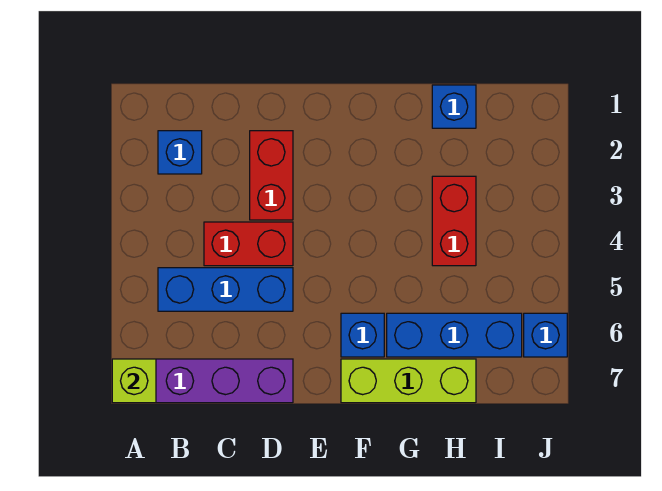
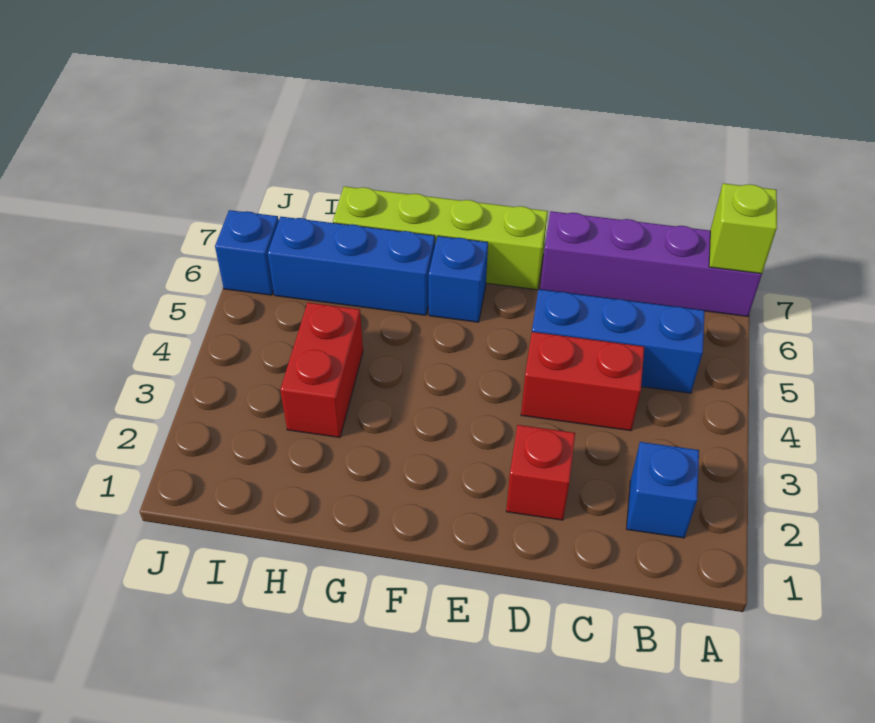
red brick D2:D3 level 1 -> red brick D2 level 1
lime brick F7:H7 level 1 -> lime brick E7:H7 level 1
blue brick H1 level 1 -> none

